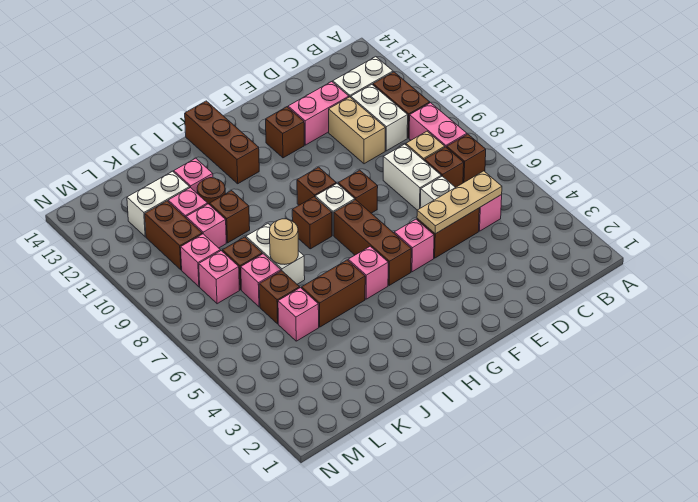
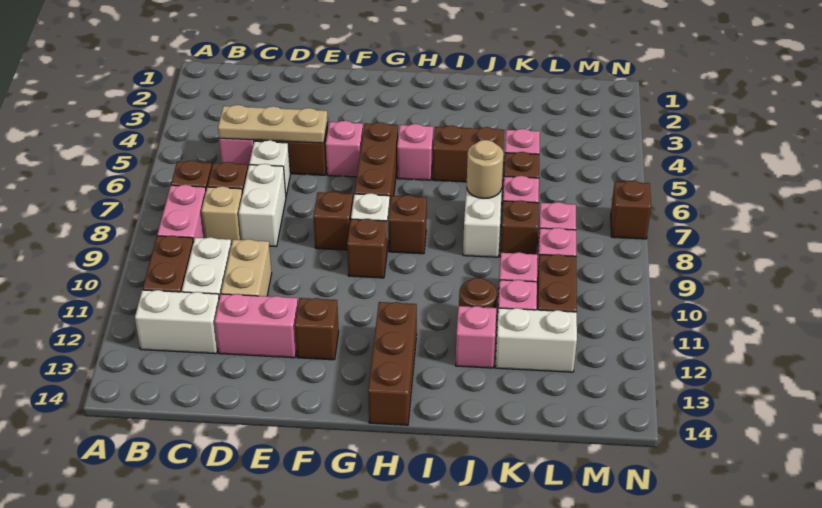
brown brick J10 level 1 -> brown brick N7 level 1

